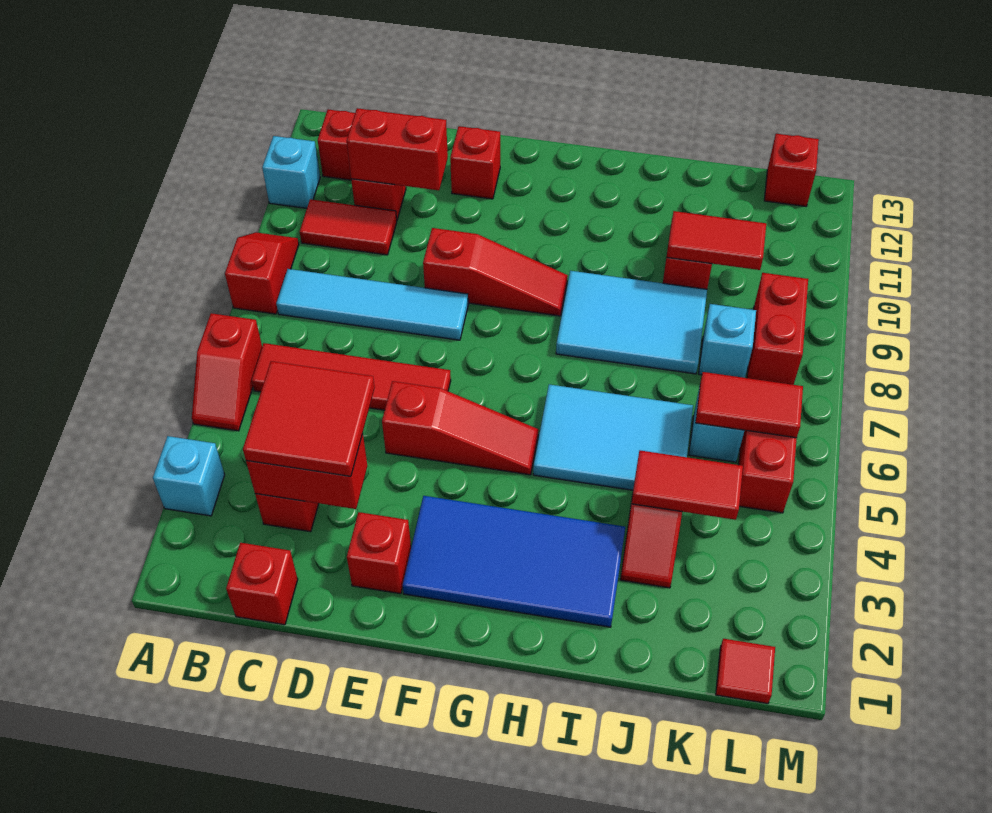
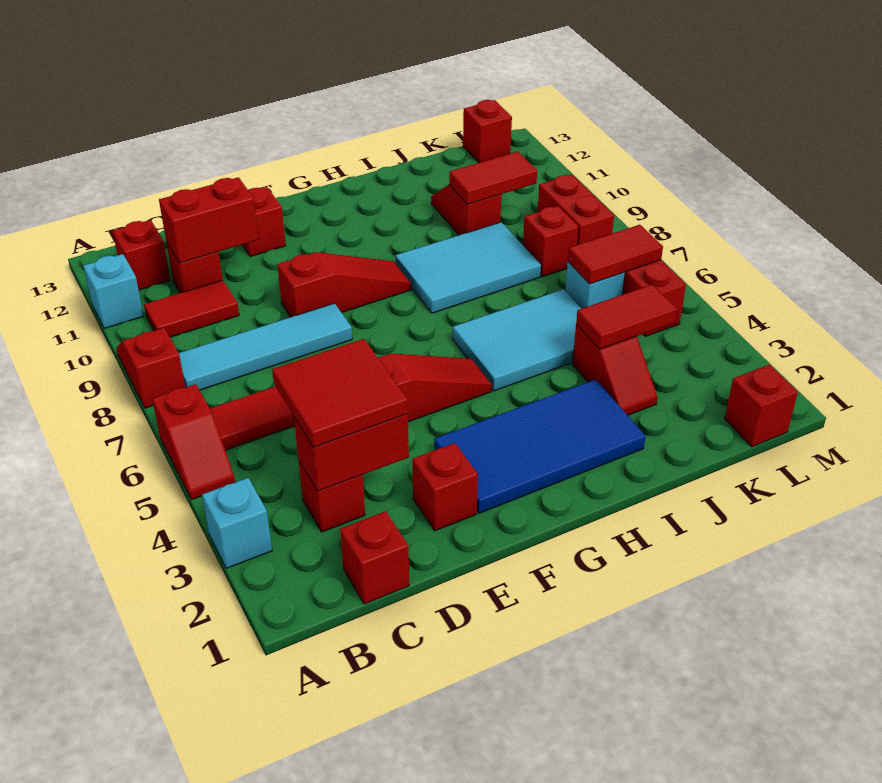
cyan brick K8 level 1 -> red brick K8 level 1
red tile L1 level 1 -> red brick L1 level 1

